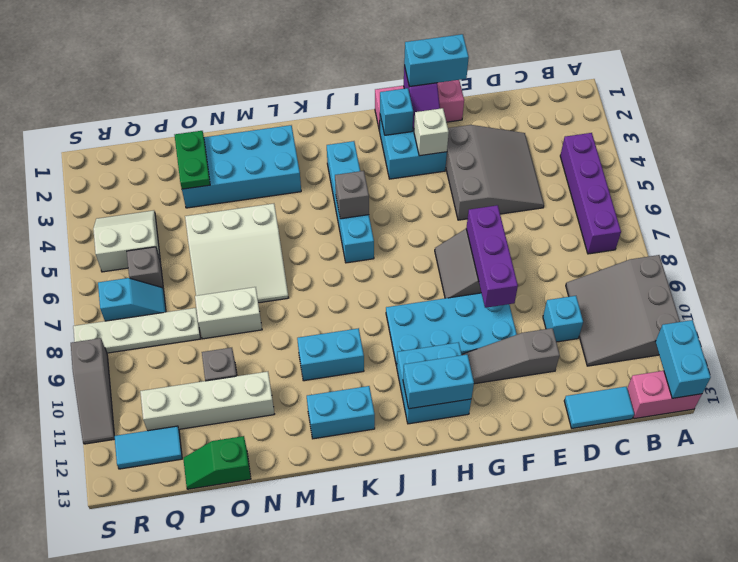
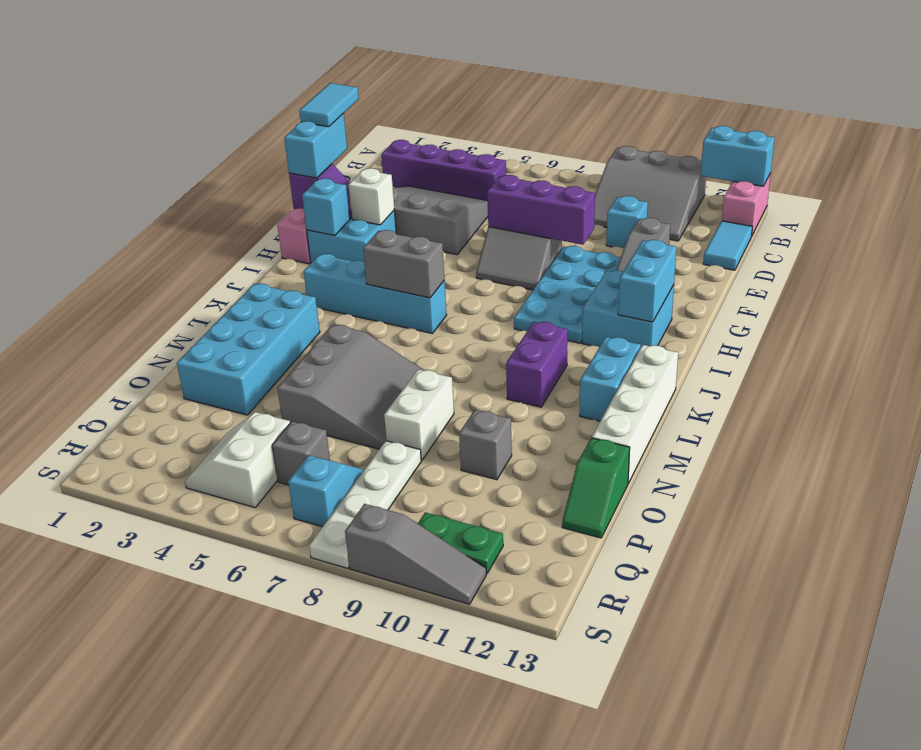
purple brick B4:B7 level 1 -> purple brick C2:C5 level 1
grey brick J5 level 2 -> grey brick J5:J6 level 2
cyan brick K10:L10 level 1 -> purple brick K10:L10 level 1
white slope M5:O7 level 1 top 5 -> grey slope M5:O7 level 1 top 5
white brick N11:Q11 level 1 -> white brick K13:N13 level 1
green plate O2:O3 level 2 -> green plate R10:R11 level 1
cyan tile Q12:R12 level 1 -> cyan tile E1:F1 level 4

